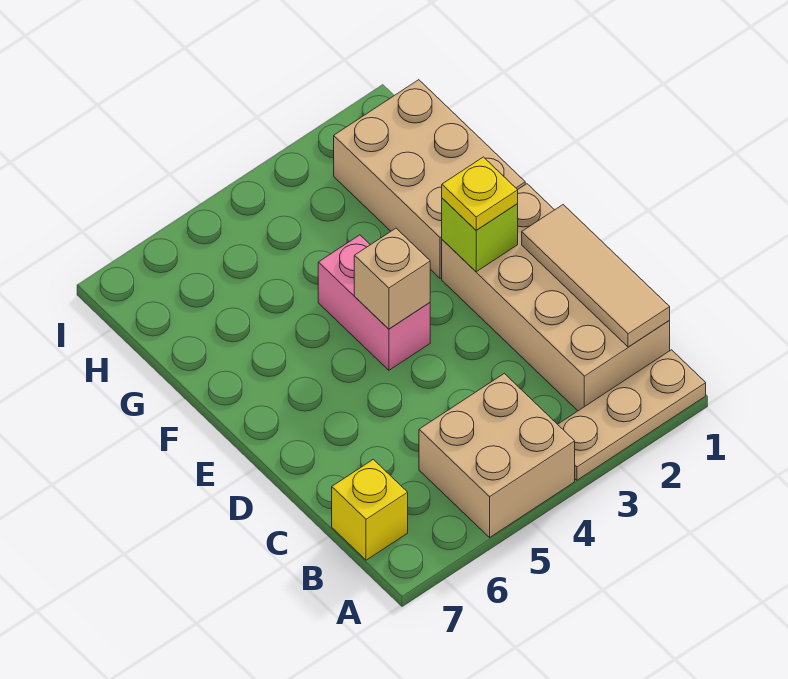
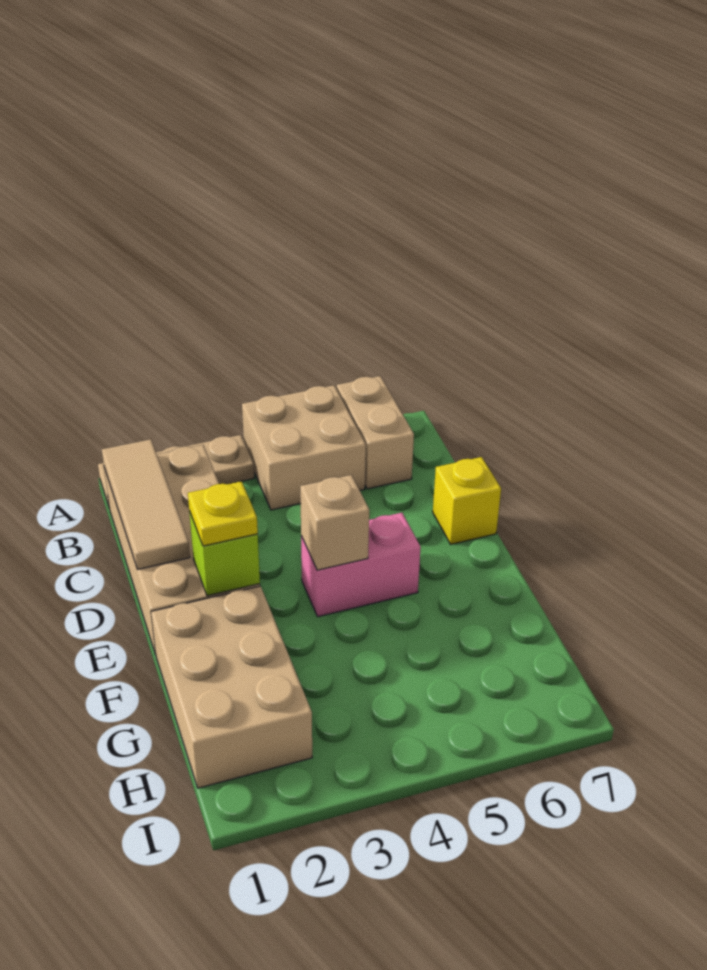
none -> tan brick A6:B6 level 1
yellow brick B7 level 1 -> yellow brick D7 level 1
pink brick E4:F4 level 1 -> pink brick E4:E5 level 1

